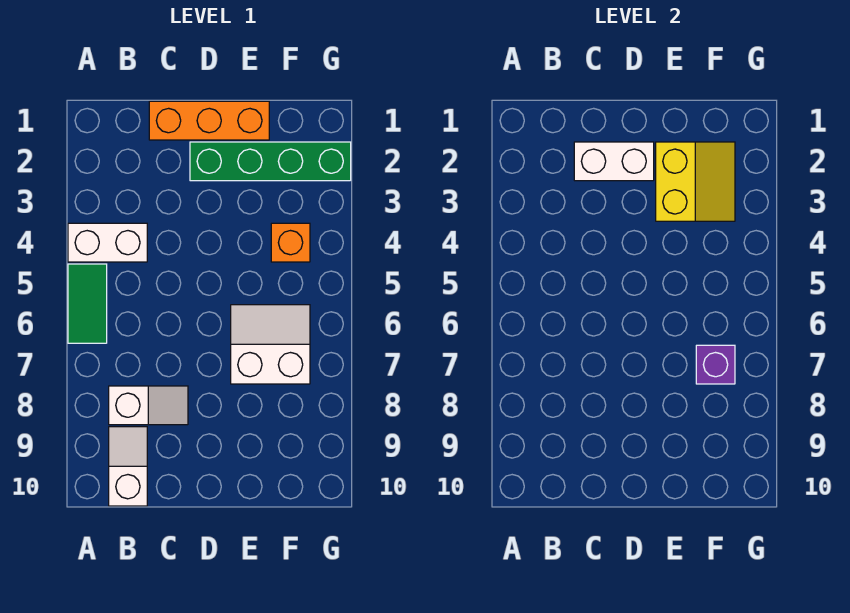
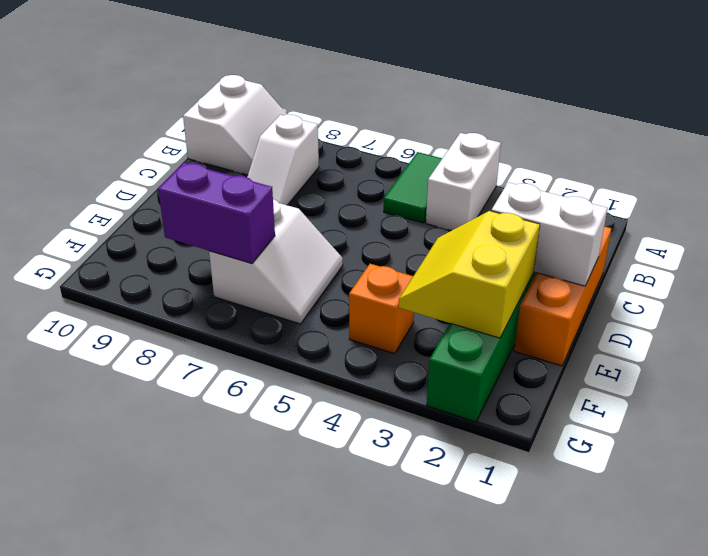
green tile A5:A6 level 1 -> green tile A5:B5 level 1
white slope B9:B10 level 1 top 10 -> white slope A9:B10 level 1 top 10
white brick C2:D2 level 2 -> white brick D1:D2 level 2
yellow slope E2:F3 level 2 top E -> yellow slope E2:F3 level 2 top 2
purple brick F7 level 2 -> purple brick F7:F8 level 2

